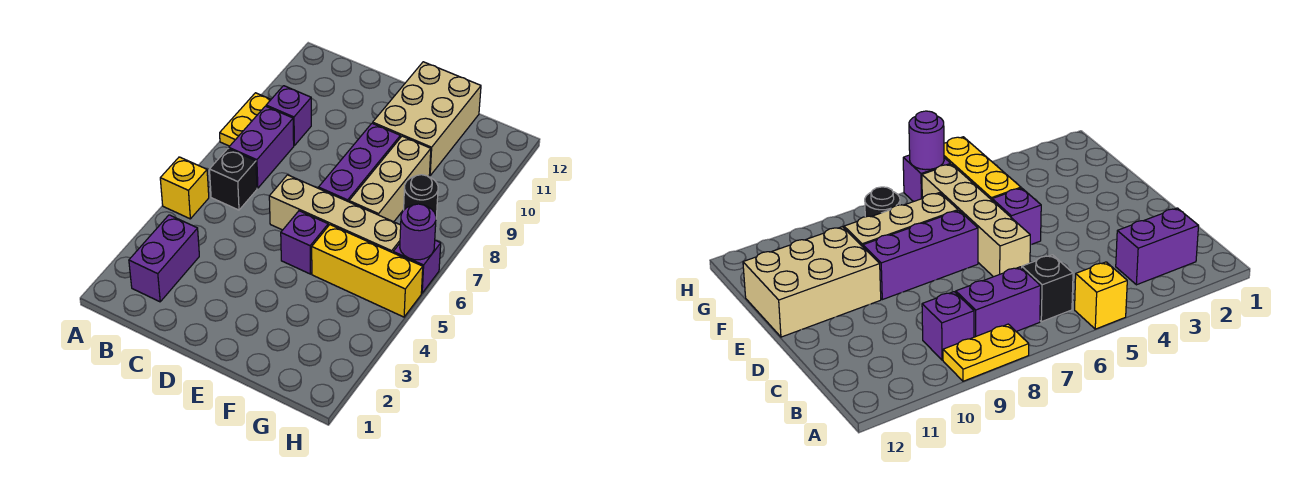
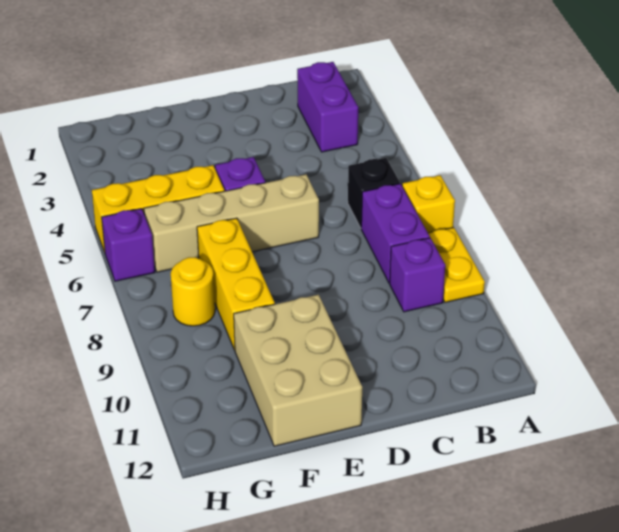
yellow brick A5 level 1 -> yellow brick A7 level 1
purple brick E7:E9 level 1 -> none
tan brick F7:F9 level 1 -> yellow brick F7:F9 level 1
black round brick G8 level 1 -> yellow round brick G8 level 1
purple round brick H6 level 2 -> none

